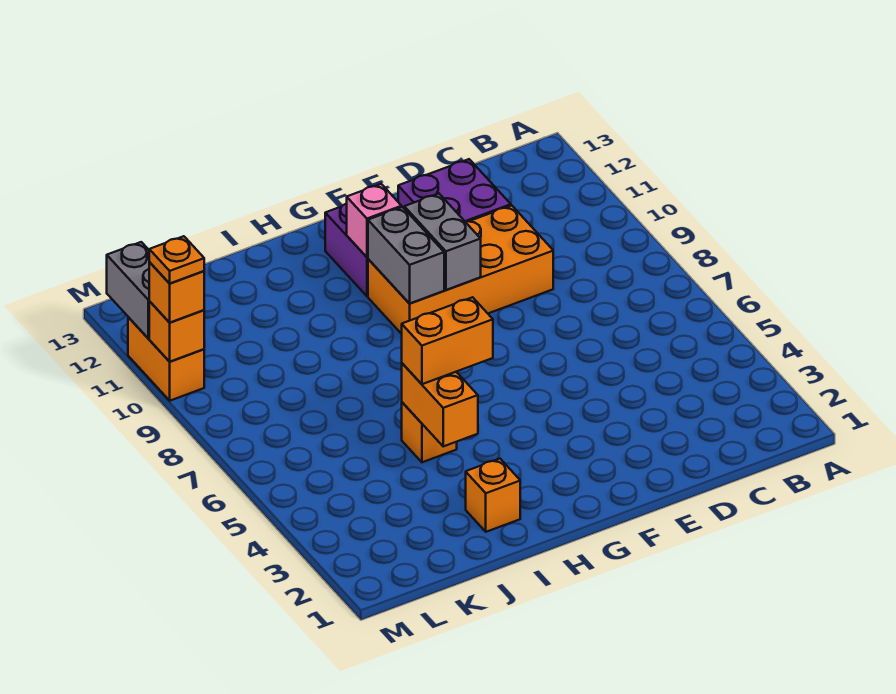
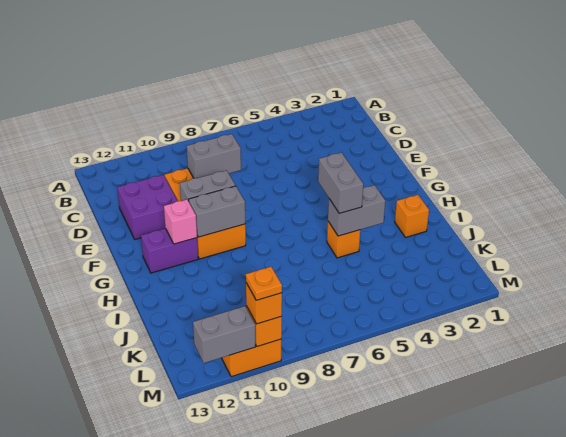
none -> grey brick D8:D9 level 2
orange brick H5:I5 level 3 -> grey brick H5:I5 level 3
orange brick I4:I5 level 2 -> grey brick I4:I5 level 2

